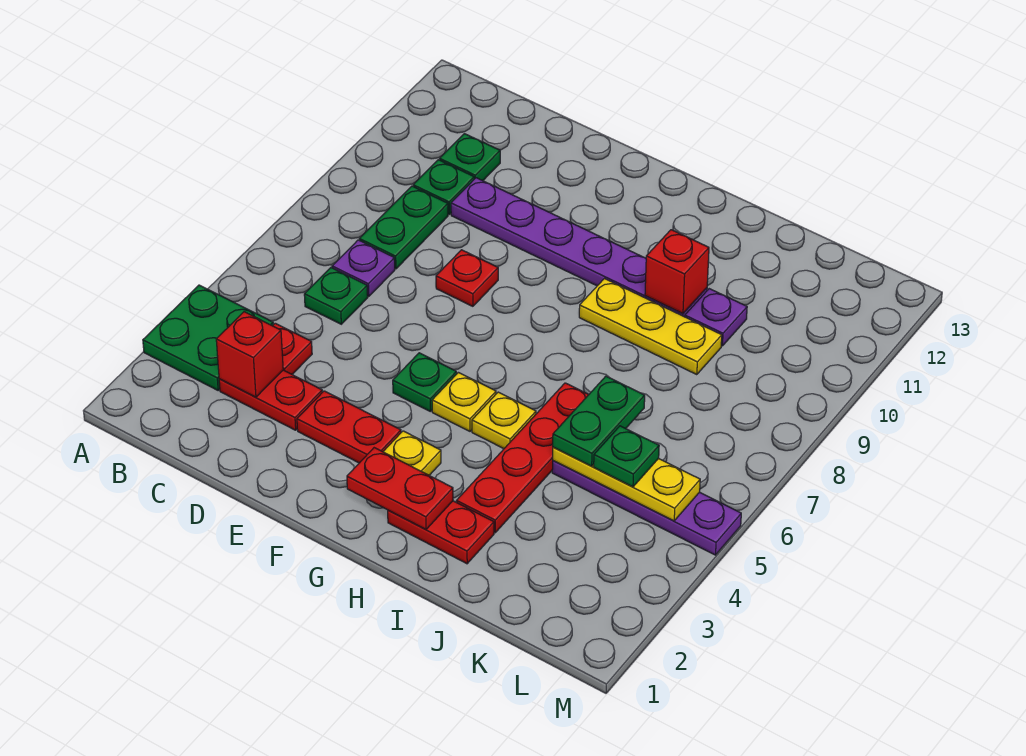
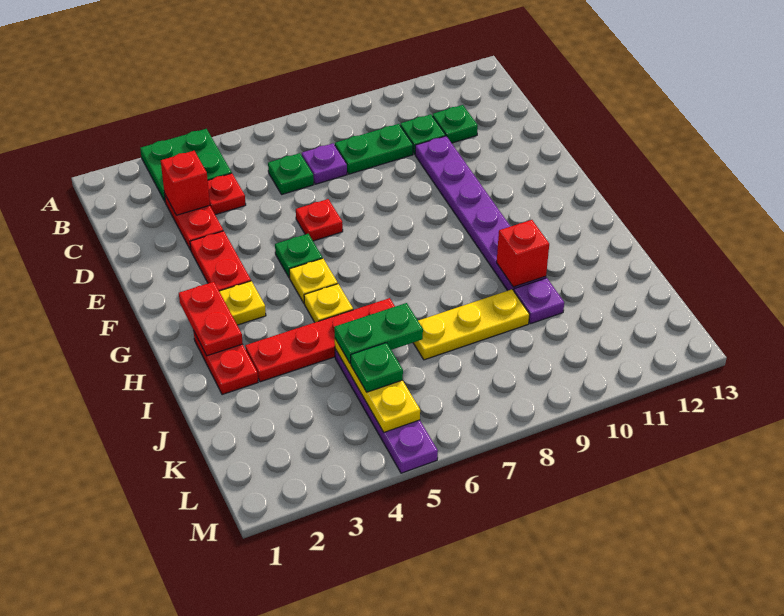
red plate E8 level 1 -> red plate E6 level 1
yellow plate H9:J9 level 1 -> yellow plate J7:J9 level 1

